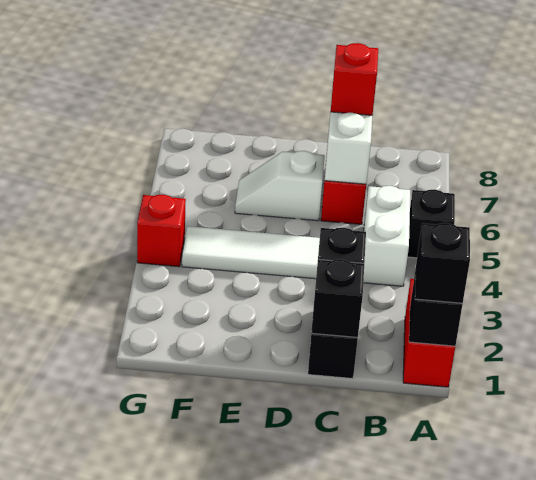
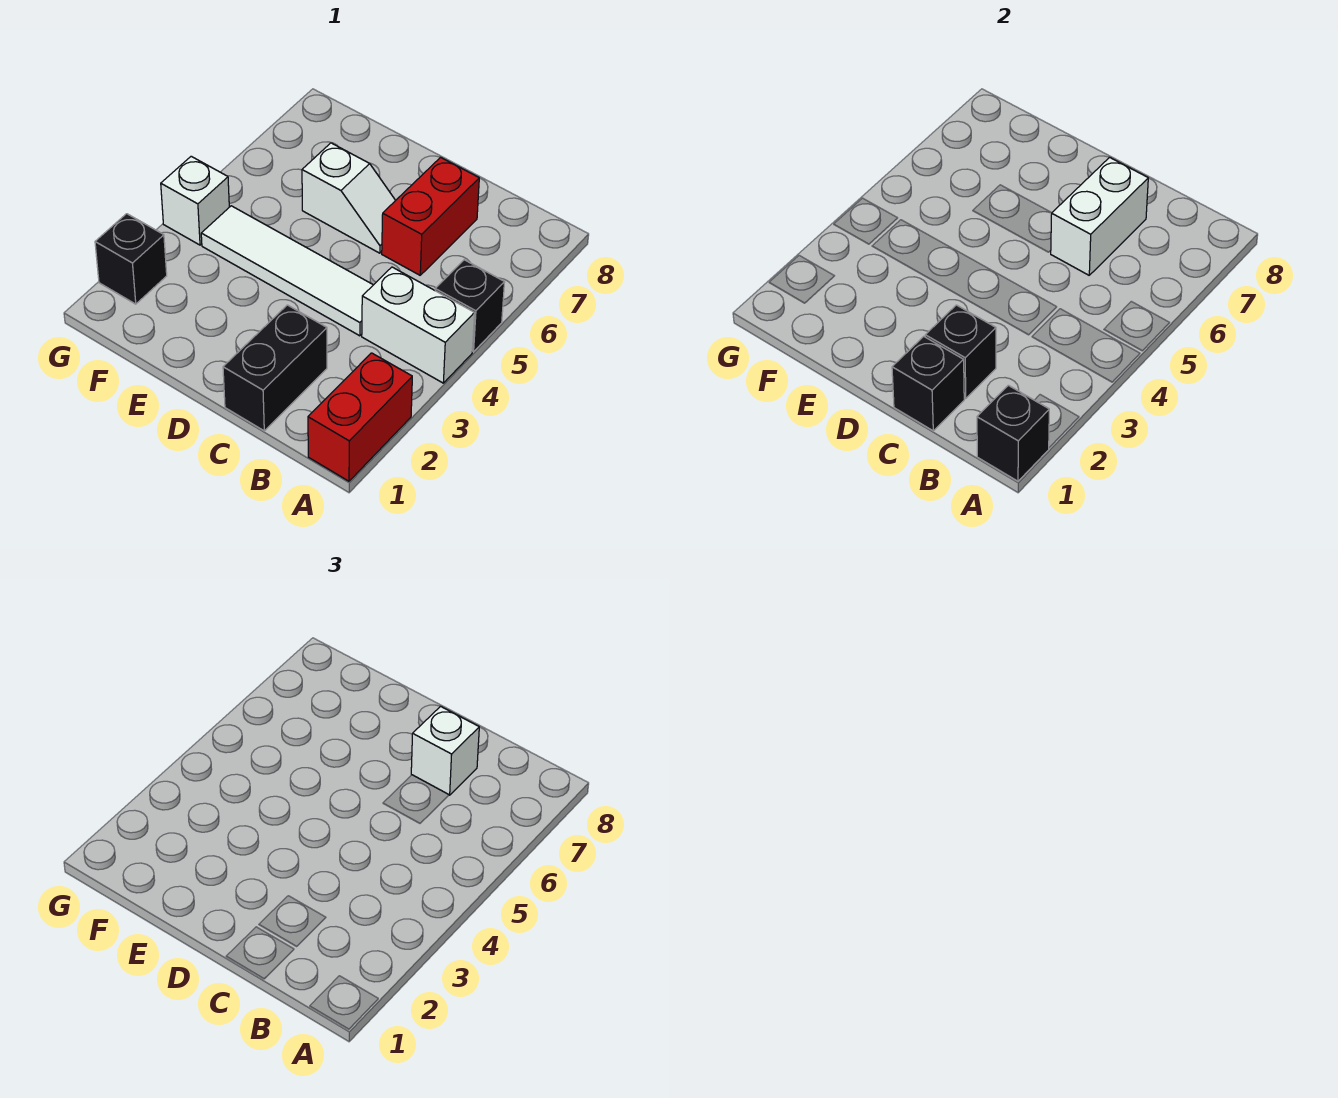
black brick A1 level 3 -> black brick G2 level 1
white brick B4:B5 level 1 -> white brick A4:B4 level 1
red brick C7 level 3 -> white brick C7 level 3
white slope D6:E6 level 1 top D -> white slope D6:E6 level 1 top E
red brick G4 level 1 -> white brick G4 level 1

